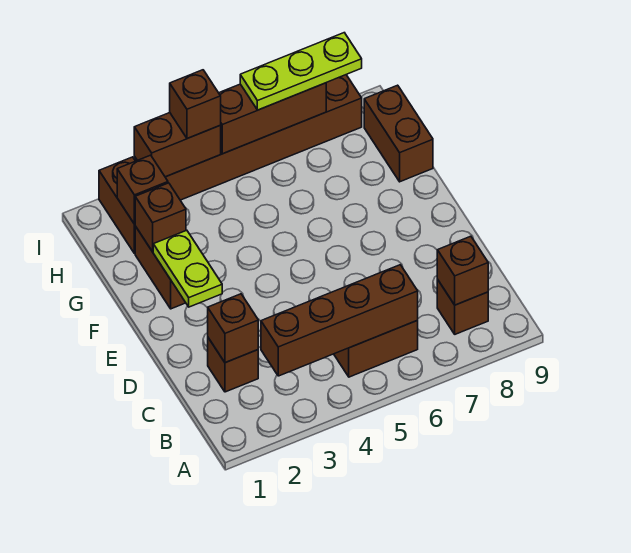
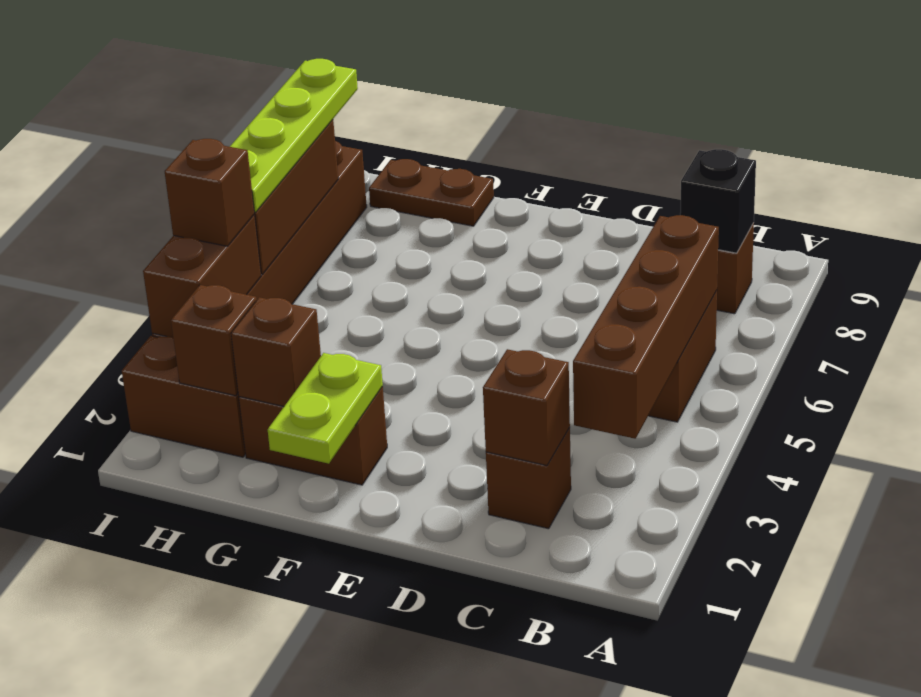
brown brick B8 level 2 -> black brick B8 level 2
lime plate E2:F2 level 2 -> lime plate F1:F2 level 2
brown brick G9:H9 level 1 -> brown plate G9:H9 level 1
lime plate I6:I8 level 3 -> lime plate I5:I8 level 3

